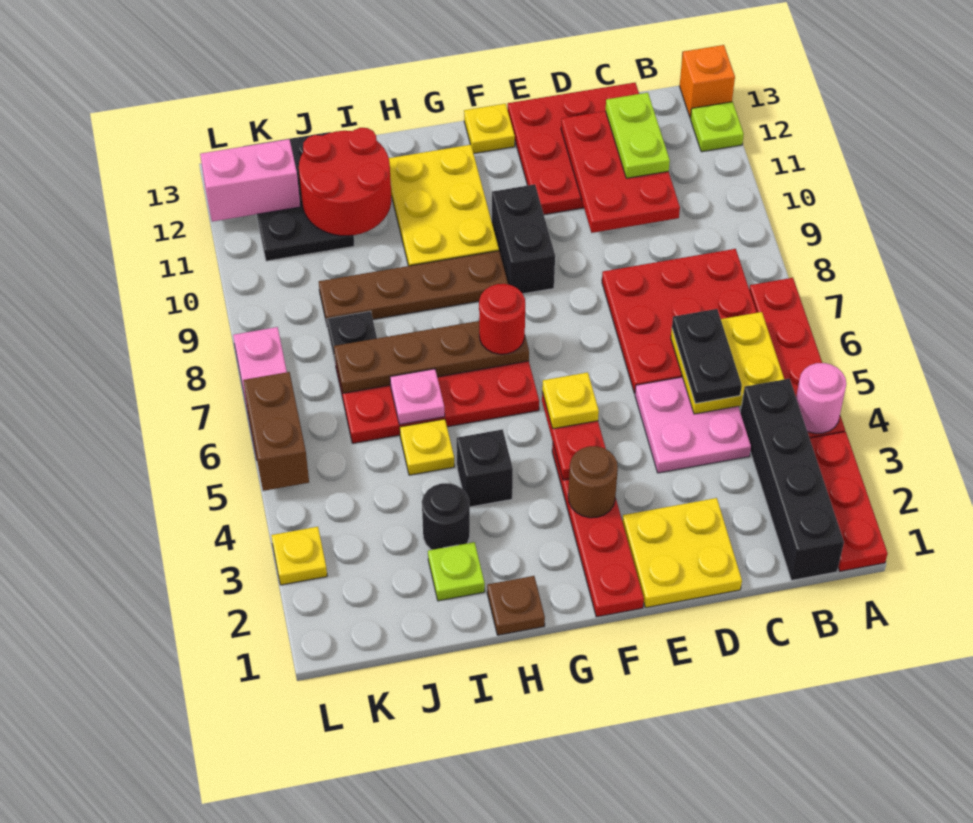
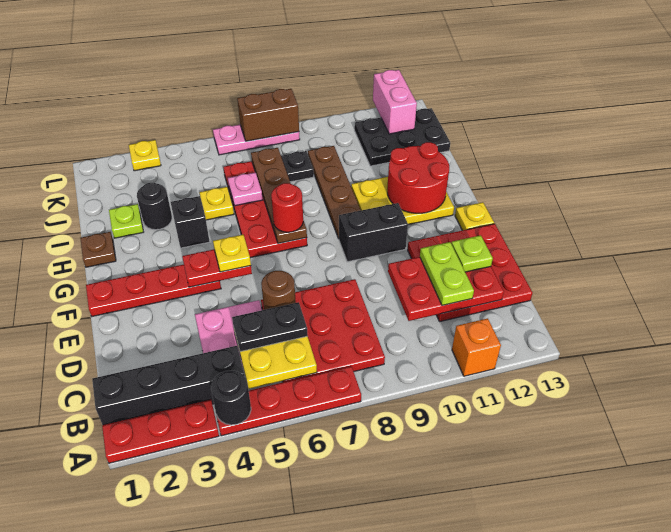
pink round brick A4 level 2 -> black round brick A4 level 2
lime plate A12 level 1 -> lime plate D12 level 3
orange brick A13 level 1 -> orange brick A11 level 1
lime plate C11:C12 level 3 -> lime plate C11:D11 level 3
yellow plate D1:E2 level 1 -> none
brown round brick F3 level 2 -> brown round brick D6 level 2
red round brick I11:J12 level 2 -> red round brick G11:H12 level 2
brown brick L5:L6 level 2 -> brown brick L7:L8 level 2

